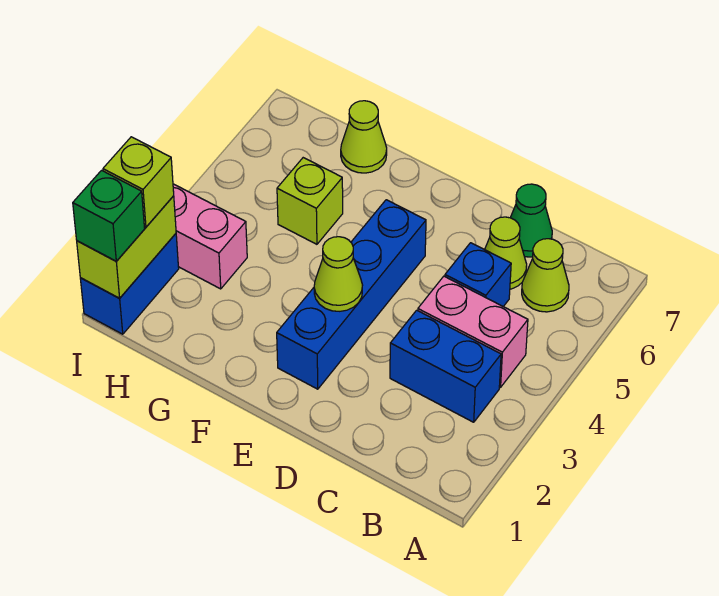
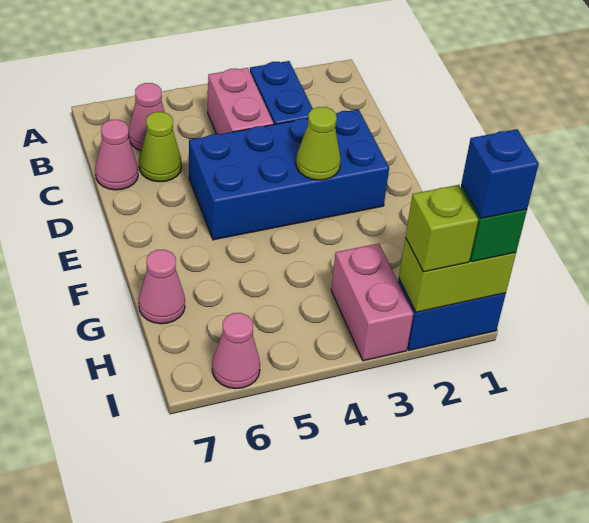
lime cone B6 level 1 -> pink cone B6 level 1
blue brick C5 level 1 -> blue brick I1 level 4
green cone C7 level 1 -> pink cone C7 level 1
blue brick E2:E5 level 1 -> blue brick D2:E5 level 1
lime brick G5 level 1 -> none
lime cone G7 level 1 -> pink cone G7 level 1
none -> pink cone I6 level 1

